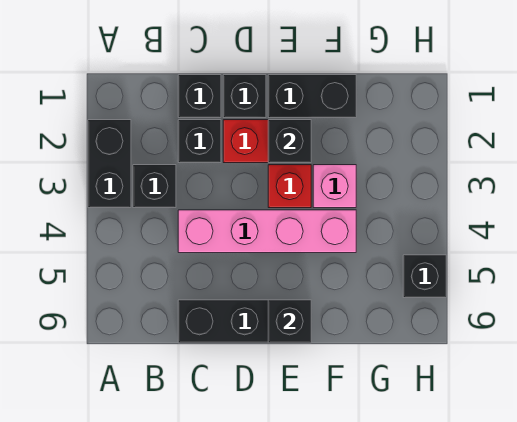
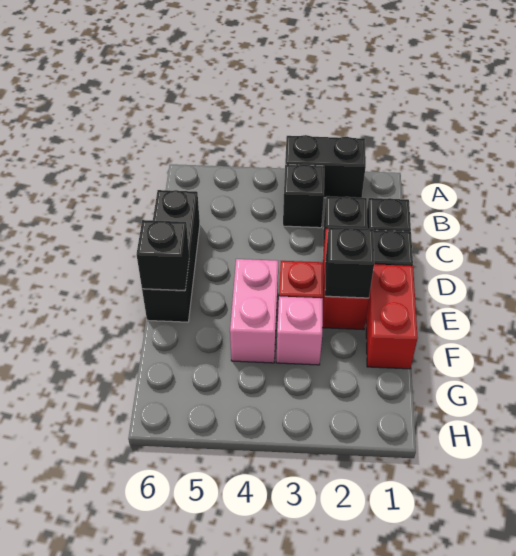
pink brick C4:F4 level 1 -> pink brick E4:F4 level 1
black brick E1:F1 level 1 -> red brick E1:F1 level 1
black brick H5 level 1 -> none

